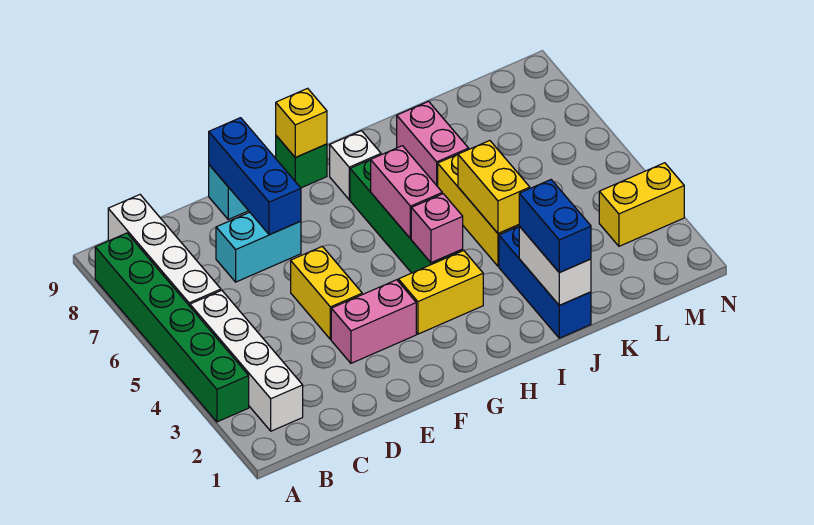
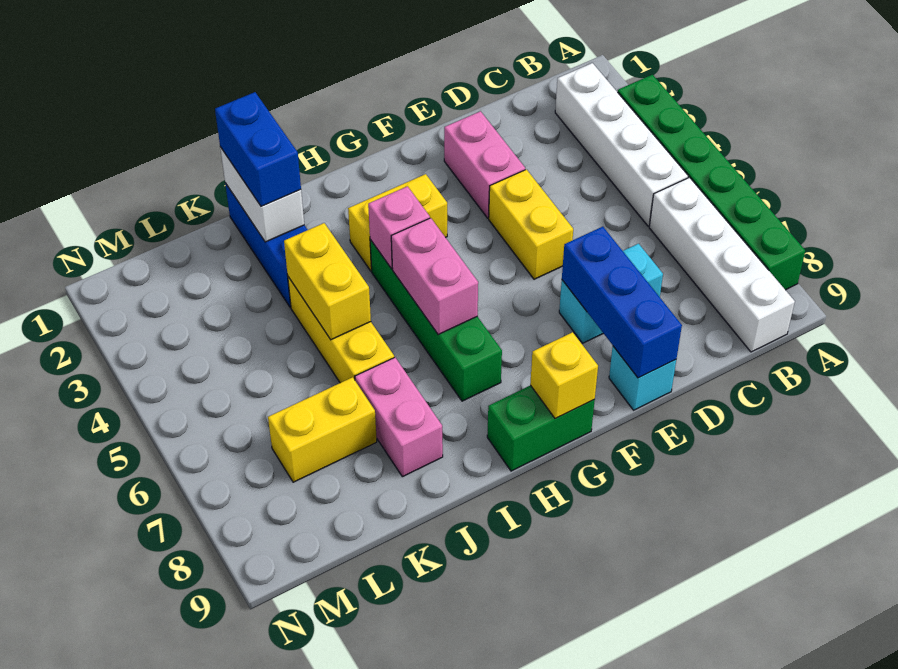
pink brick E3:F3 level 1 -> pink brick E2:E3 level 1
green brick G9 level 1 -> green brick G9:H9 level 1
white brick H8 level 1 -> none
yellow brick M3:N3 level 1 -> yellow brick K7:L7 level 1

